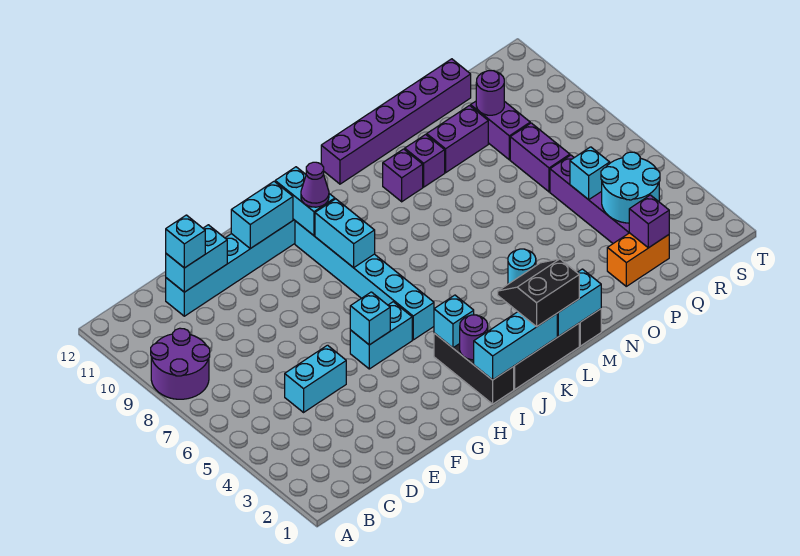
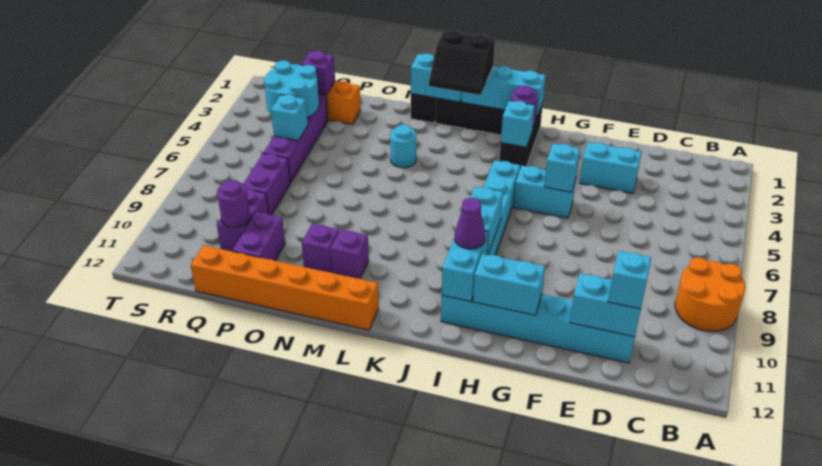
purple round brick A8:B9 level 1 -> orange round brick A8:B9 level 1
cyan brick D5:E5 level 1 -> cyan brick E3:F3 level 1
purple brick L12:Q12 level 1 -> orange brick L12:Q12 level 1
purple brick O10:P10 level 1 -> purple brick P10:P11 level 1

